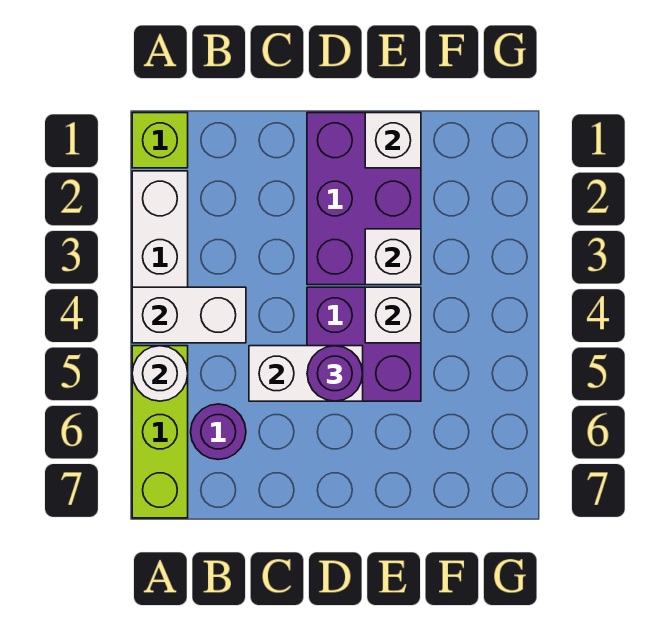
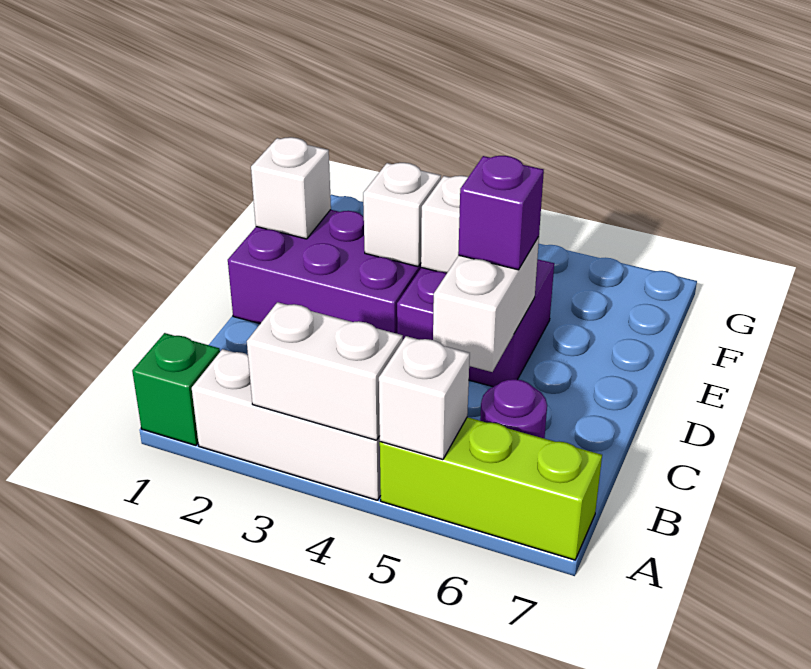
lime brick A1 level 1 -> green brick A1 level 1
white brick A4:B4 level 2 -> white brick A3:A4 level 2
white round brick A5 level 2 -> white brick A5 level 2
purple round brick D5 level 3 -> purple brick D5 level 3

